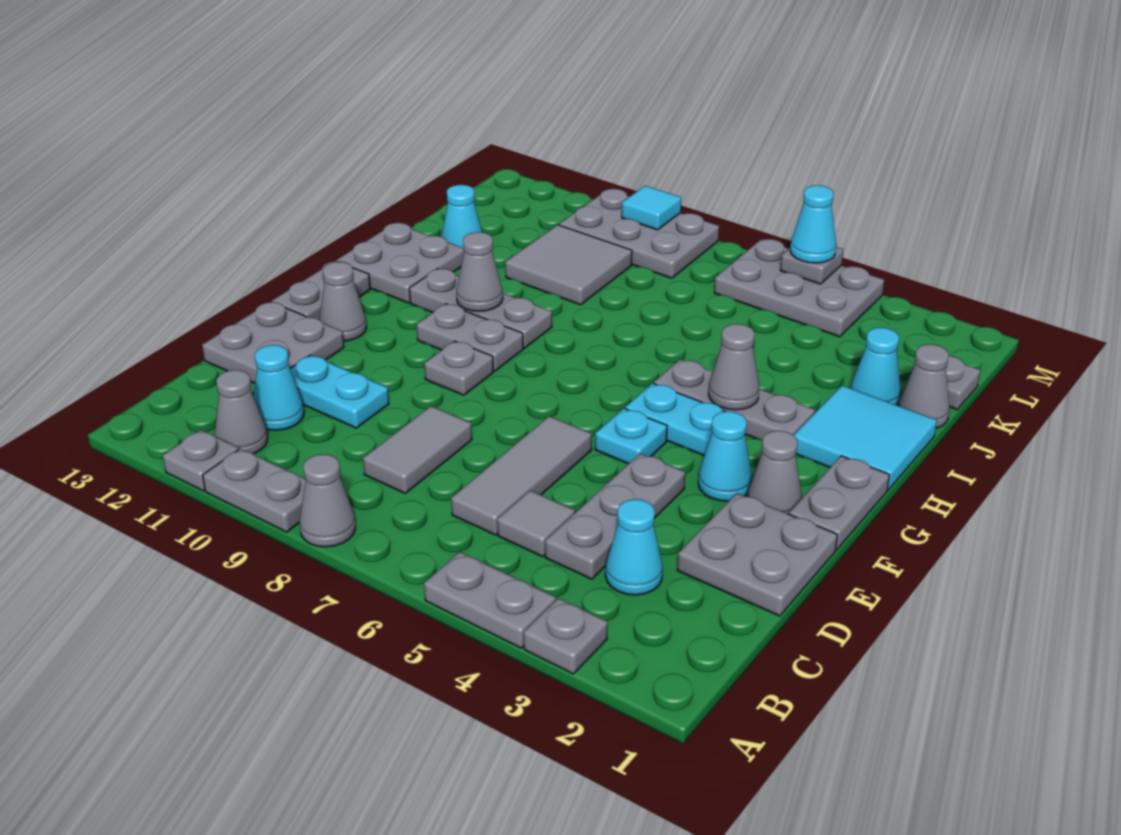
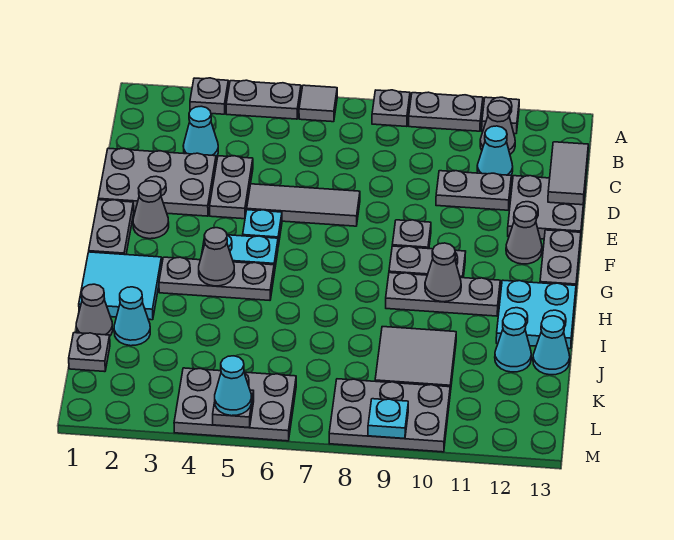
grey cone A8 level 1 -> grey plate A8 level 1
grey plate C4:E4 level 1 -> grey plate D4:E4 level 1
grey tile C5 level 1 -> grey tile A6 level 1
grey tile C6:E6 level 1 -> grey tile E5:E7 level 1
grey tile C8:D8 level 1 -> grey tile C13:D13 level 2
grey plate D1:E2 level 1 -> grey plate D1:E3 level 1
cyan plate D10:D11 level 1 -> grey plate D10:D11 level 1
cyan cone F3 level 1 -> cyan cone J13 level 1
grey plate H12:I13 level 1 -> cyan plate H12:I13 level 1
cyan tile M9 level 2 -> cyan plate M9 level 2

